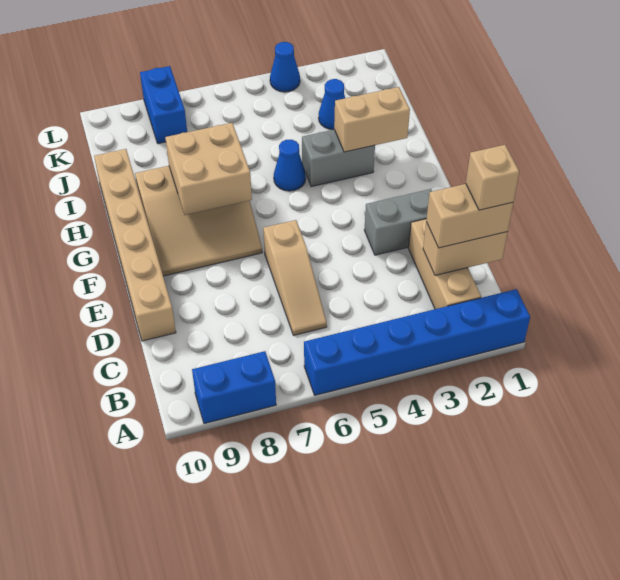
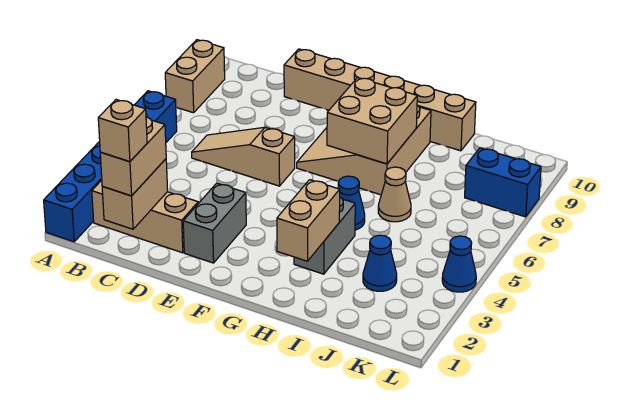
blue brick A8:A9 level 1 -> tan brick A8:A9 level 1
none -> tan cone I6 level 1

